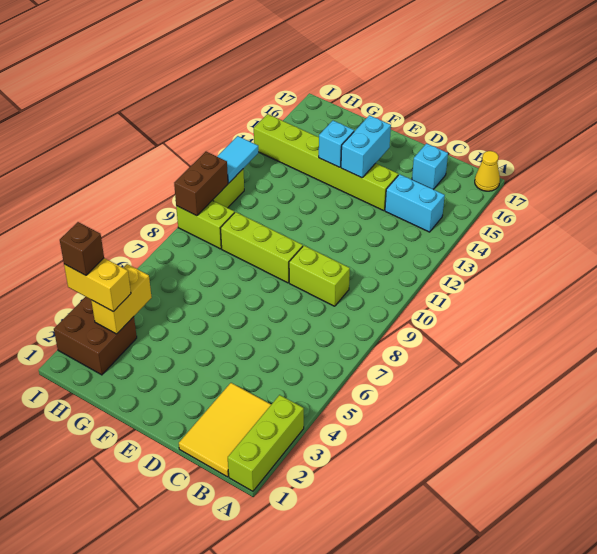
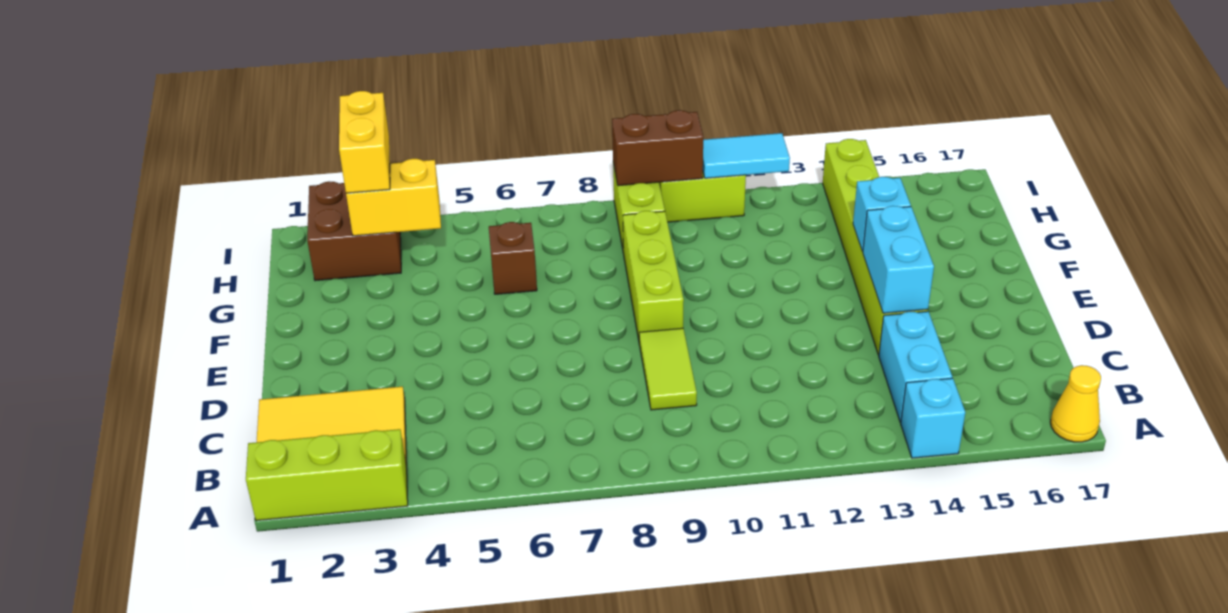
lime brick C9:D9 level 1 -> lime tile C9:D9 level 1
cyan brick C16 level 1 -> cyan brick A14 level 1
cyan brick E14:E15 level 2 -> cyan brick D14:E14 level 2
brown brick I3 level 4 -> brown brick G6 level 1

